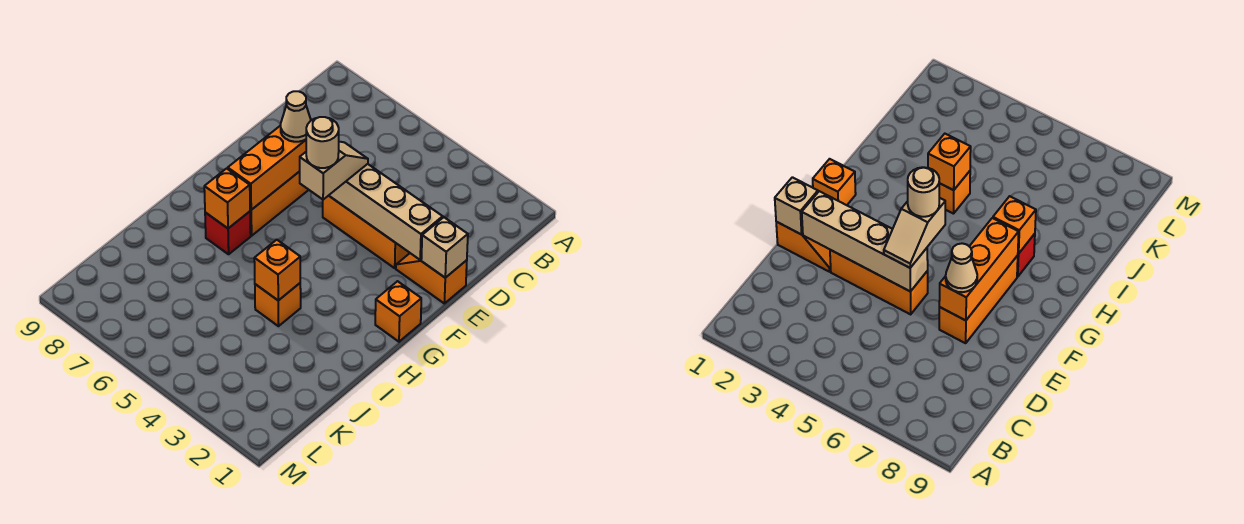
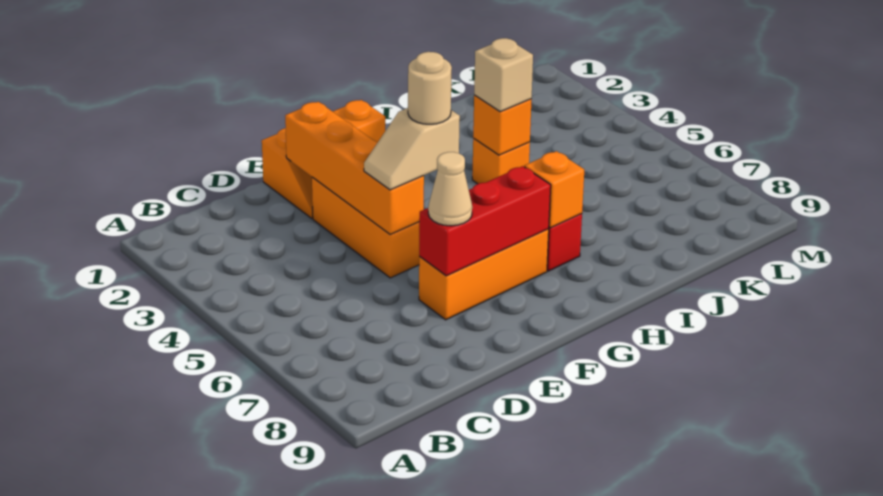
tan brick E1 level 2 -> tan brick I4 level 3
tan brick E2:E5 level 2 -> orange brick E2:E5 level 2
orange brick E7:G7 level 2 -> red brick E7:G7 level 2

